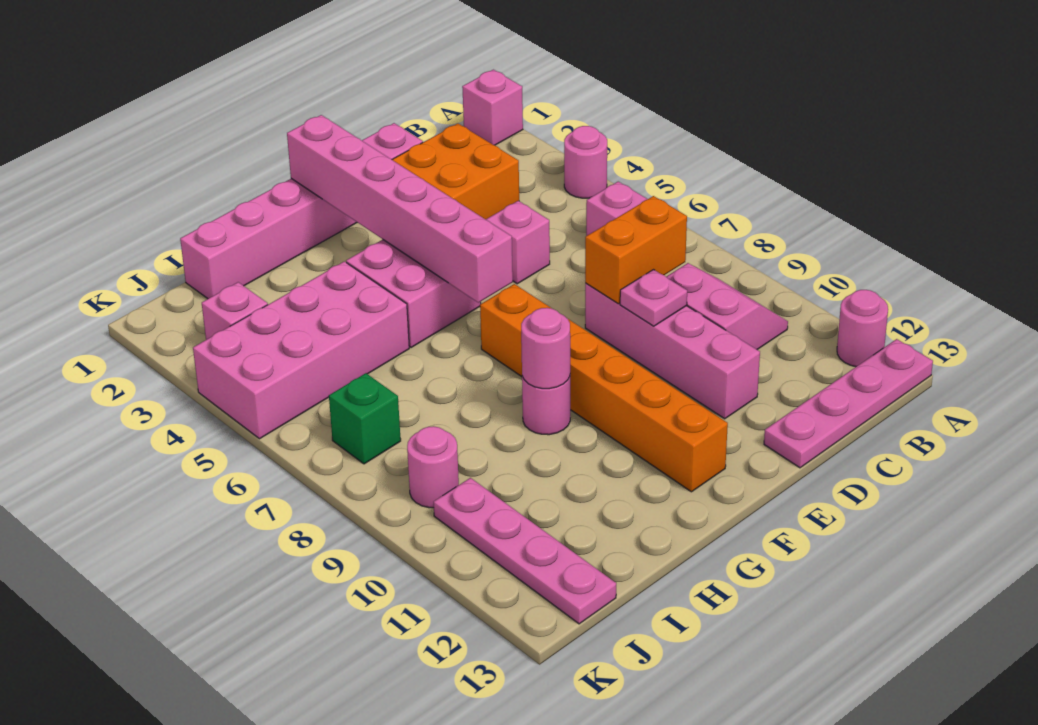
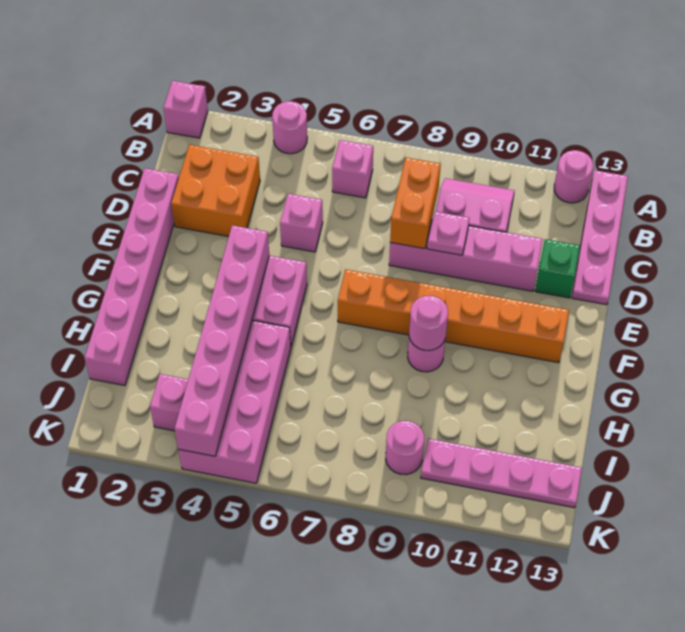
pink brick F1:F6 level 2 -> pink brick F4:K4 level 2
green brick J7 level 1 -> green brick D12 level 1

